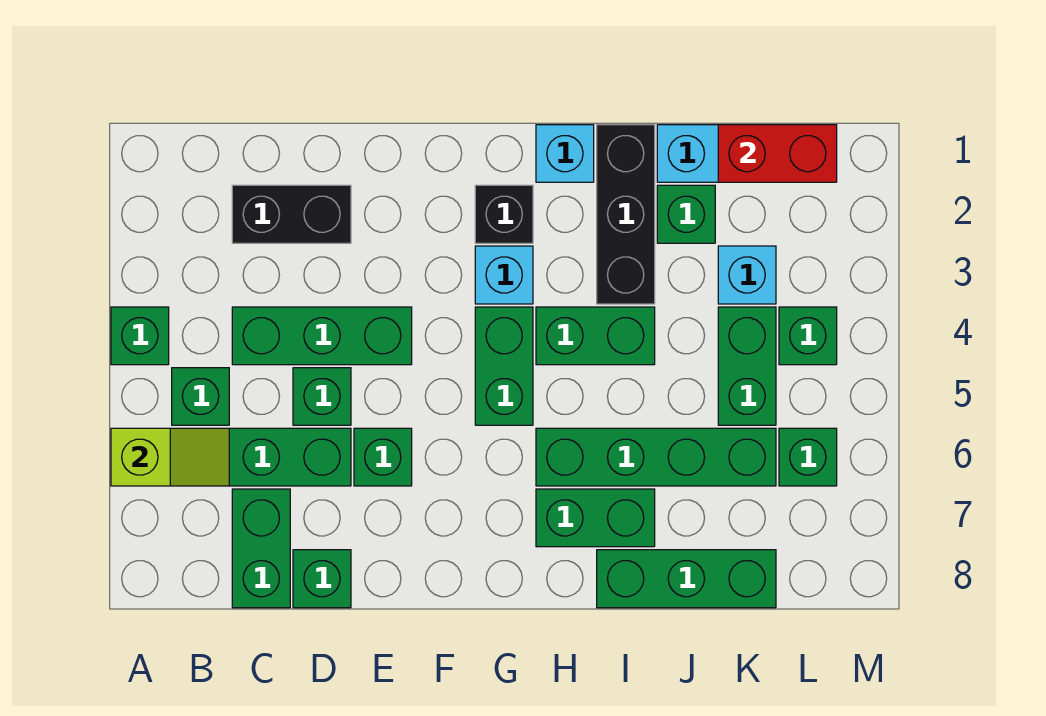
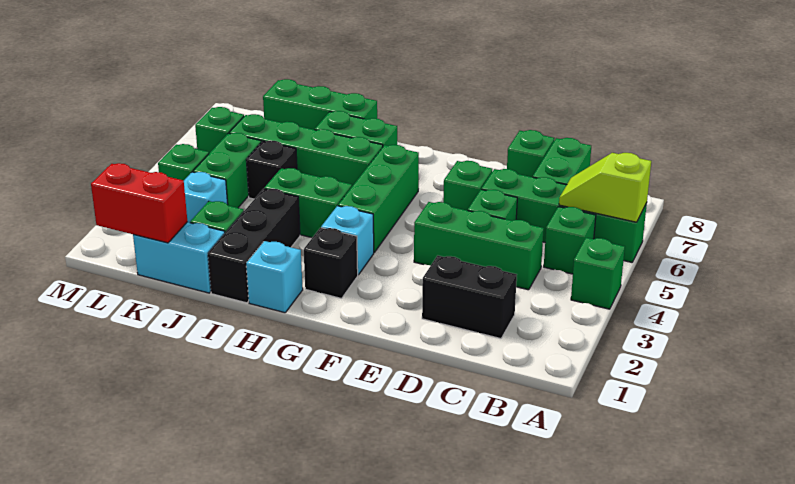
green brick G4:G5 level 1 -> green brick G4:G6 level 1
none -> black brick J5 level 1

